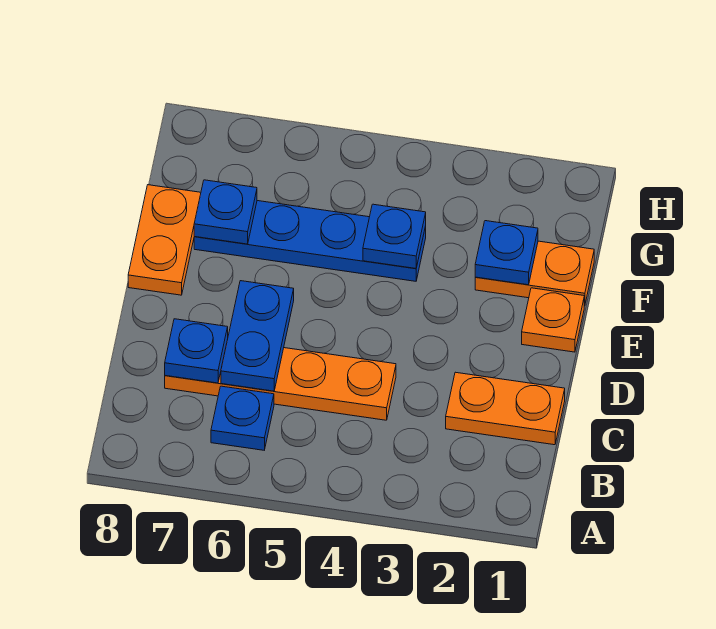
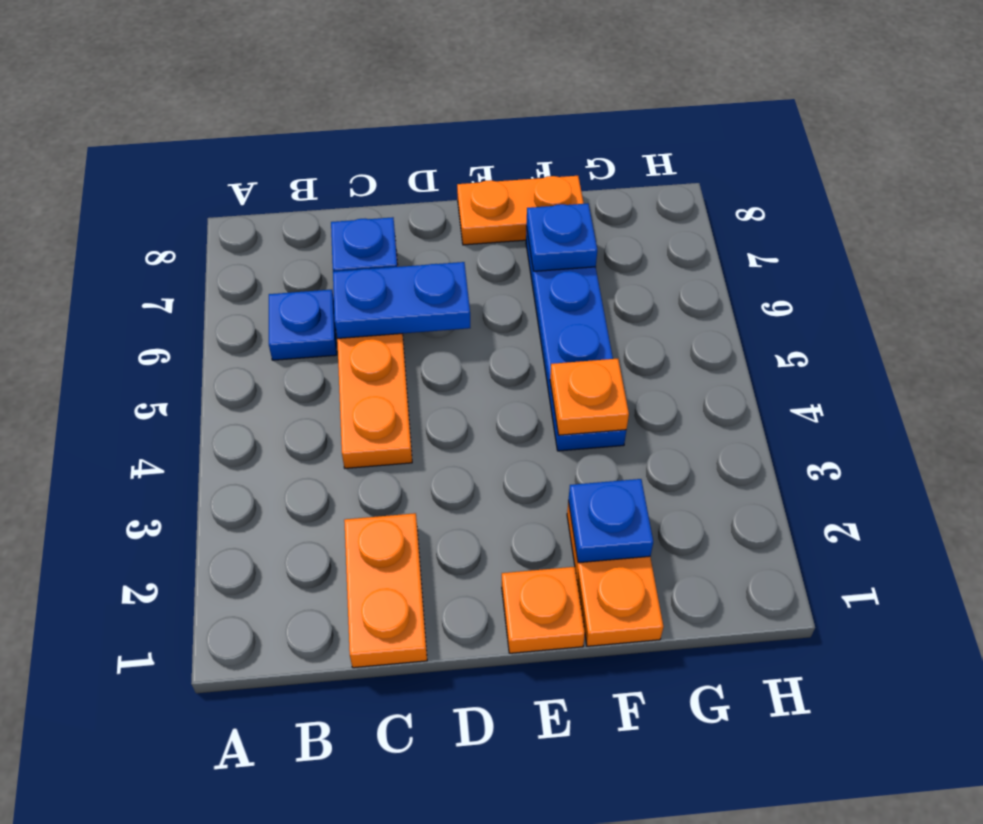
blue plate F4 level 2 -> orange plate F4 level 2

